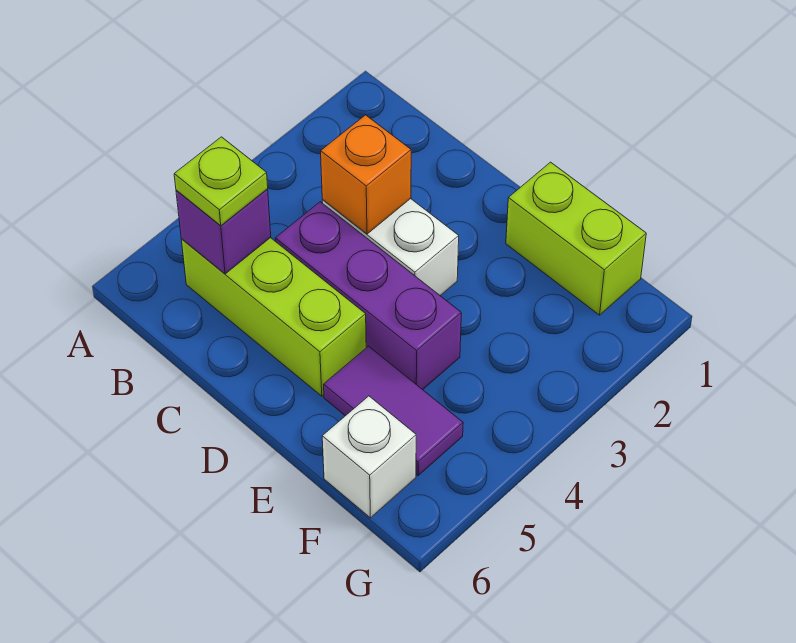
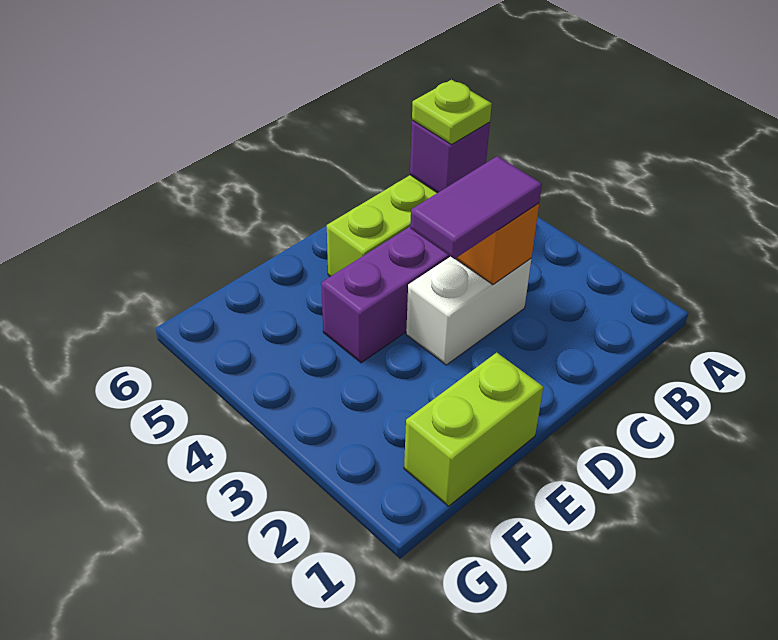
purple tile E5:F5 level 1 -> purple tile C3:D3 level 3
white brick F6 level 1 -> none

